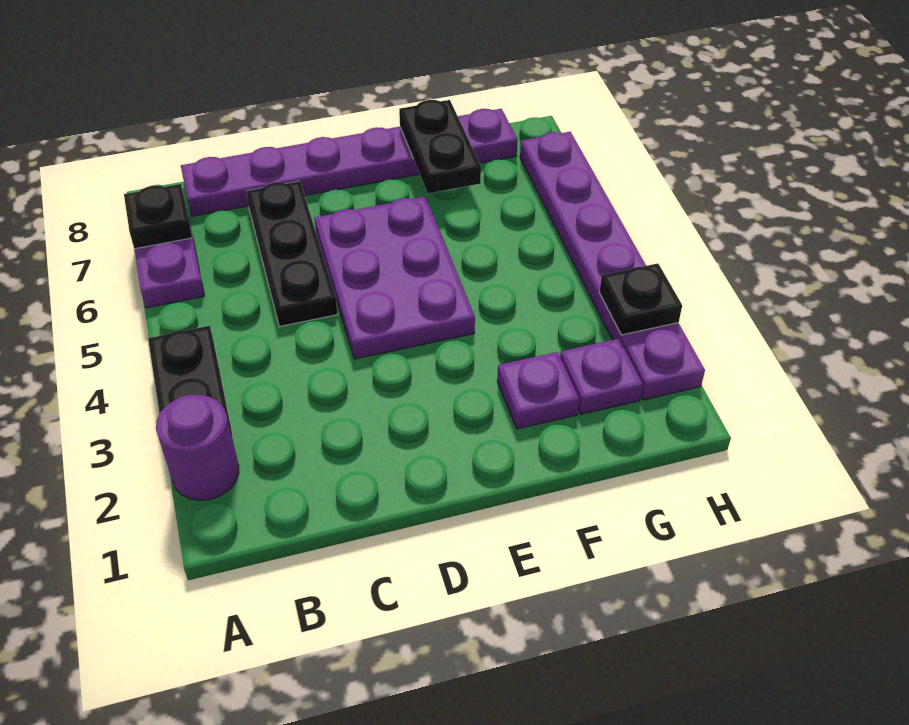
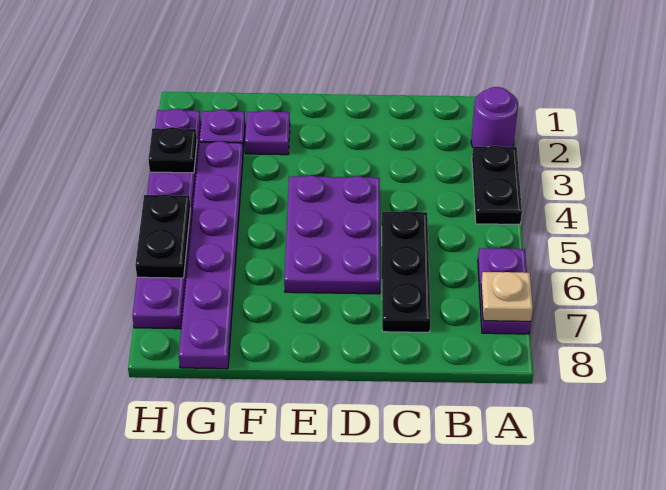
black plate A7 level 2 -> tan plate A7 level 2
purple plate B8:G8 level 1 -> purple plate G3:G8 level 1
black plate F7:F8 level 2 -> black plate H5:H6 level 2

